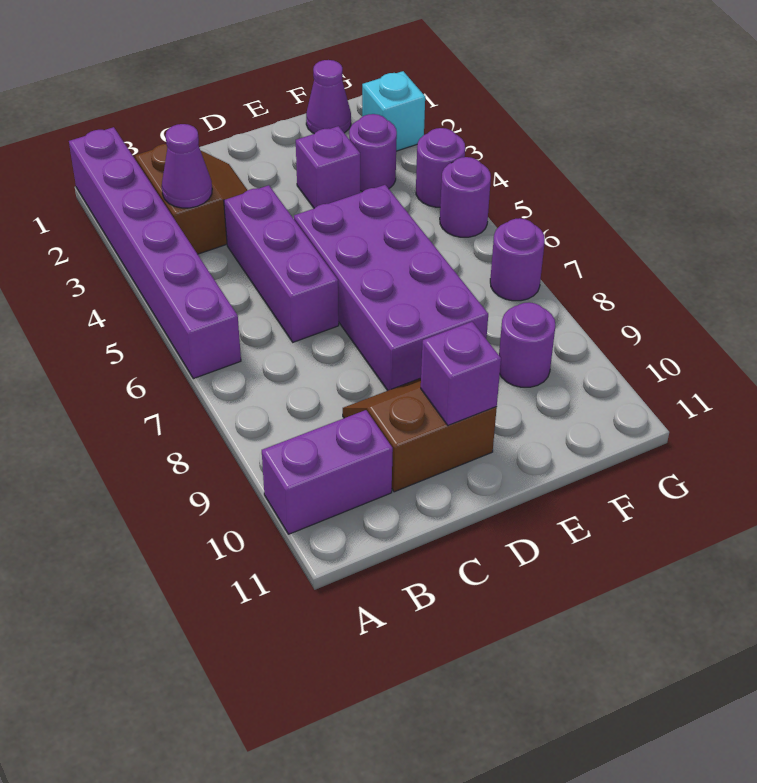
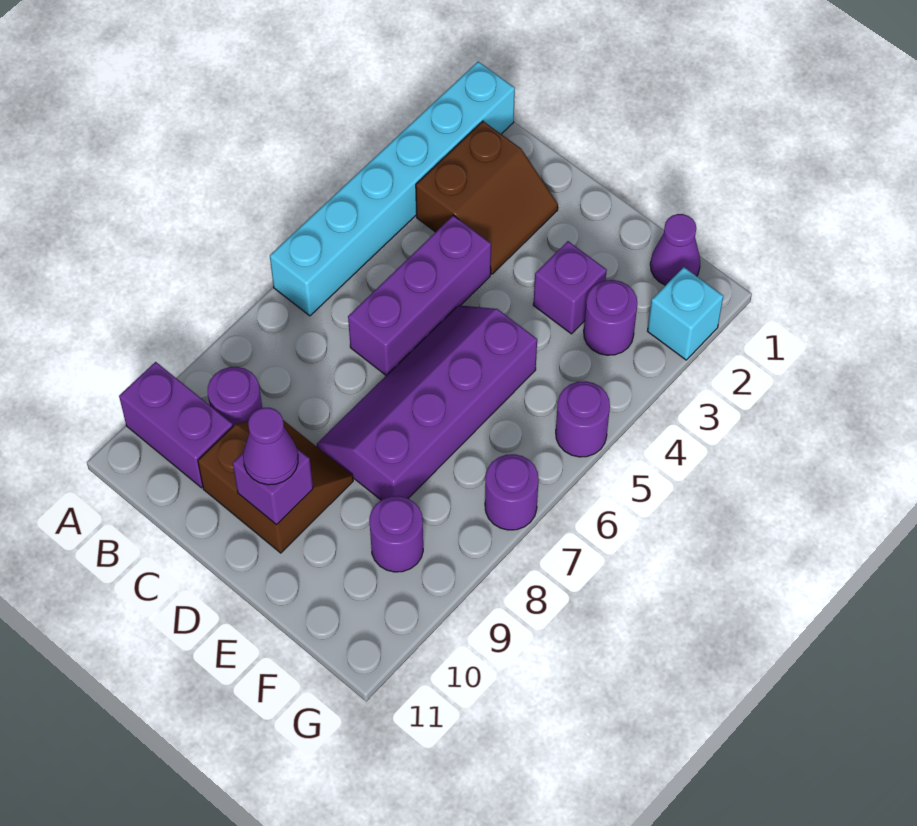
purple brick A1:A6 level 1 -> cyan brick A1:A6 level 1
purple cone B3 level 2 -> purple cone D10 level 3
purple brick D5:E8 level 1 -> purple slope D5:E8 level 1 top E
purple round brick G4 level 1 -> purple round brick B9 level 1

